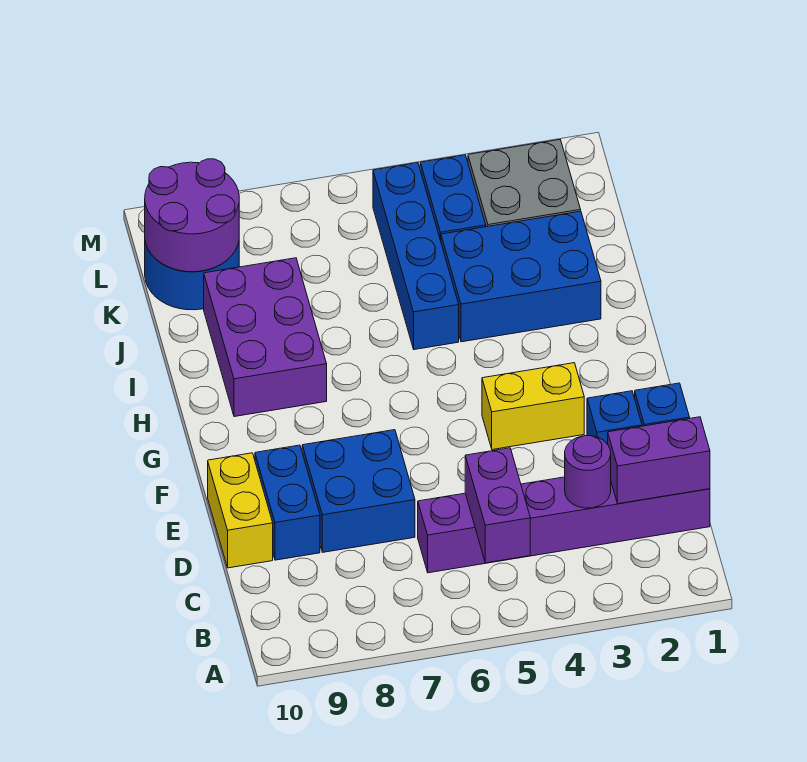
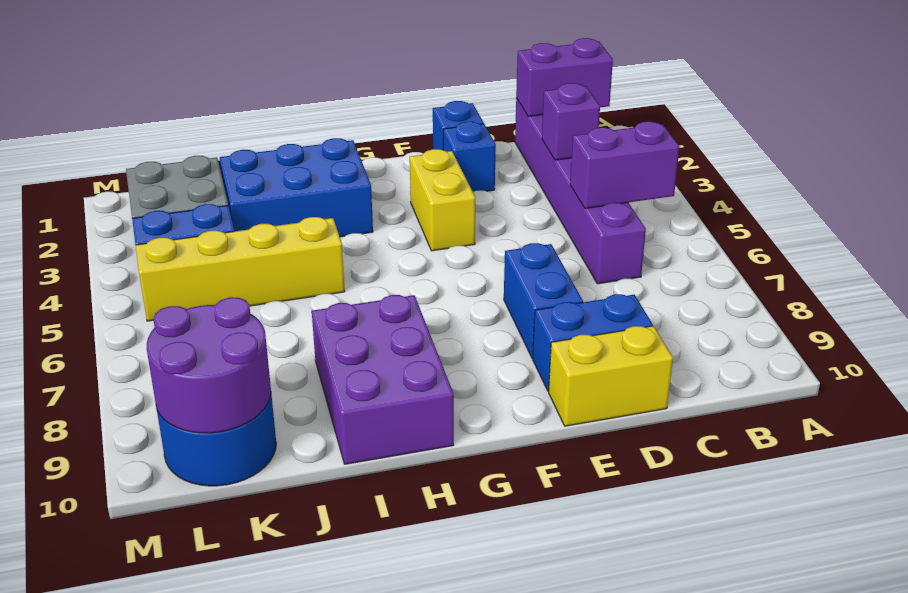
purple brick C1:C2 level 2 -> purple brick B1:C1 level 2
purple round brick C3 level 2 -> purple brick C3 level 2
blue brick D7:E8 level 1 -> blue brick E7:E8 level 1
purple brick H8:J9 level 1 -> purple brick H8:I10 level 1
blue brick I2:J4 level 1 -> blue brick H2:J3 level 1
blue brick I5:L5 level 1 -> yellow brick I5:L5 level 1

